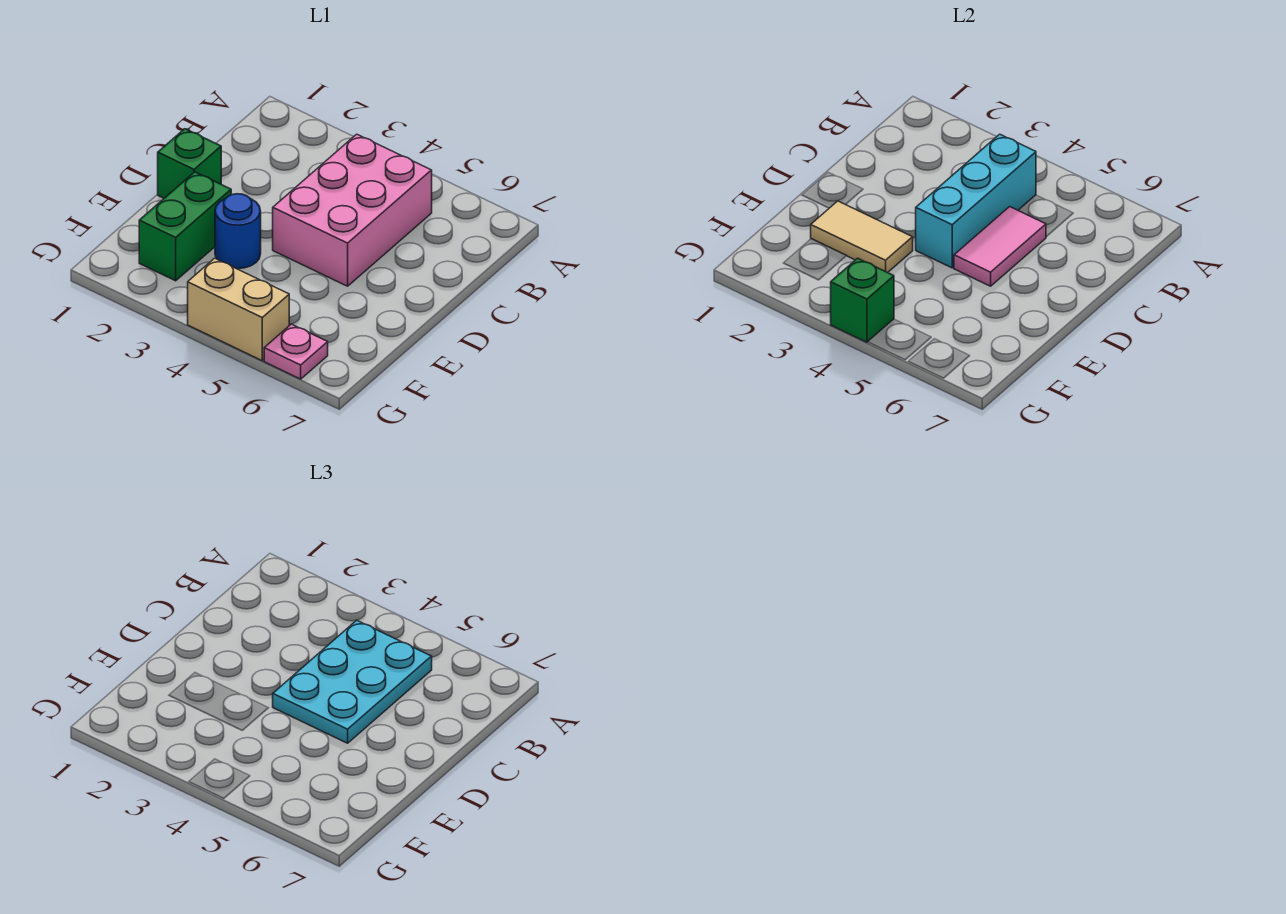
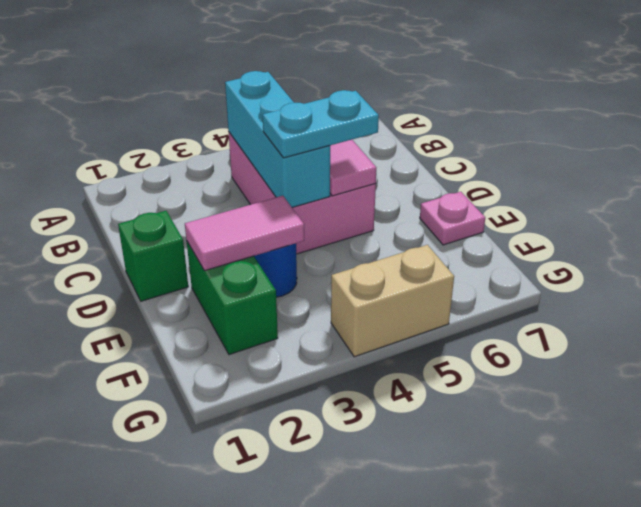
cyan plate B4:D5 level 3 -> cyan plate D4:D5 level 3
tan tile E2:E3 level 2 -> pink tile E2:E3 level 2
green brick G4 level 2 -> none
pink plate G6 level 1 -> pink plate E7 level 1

